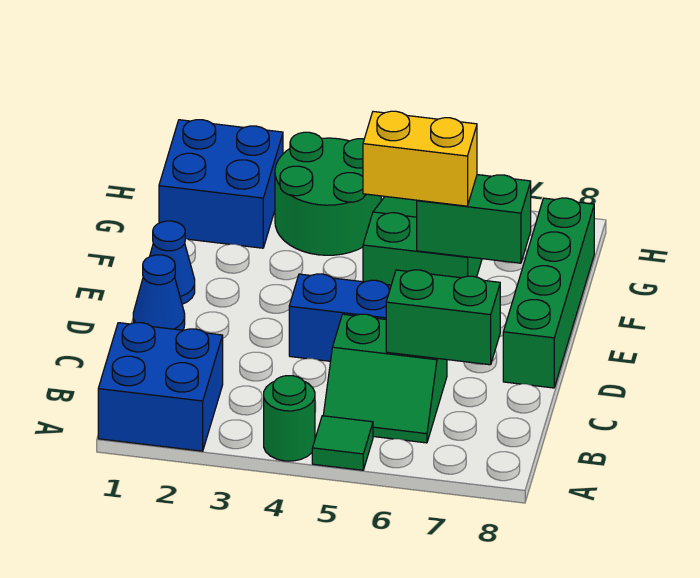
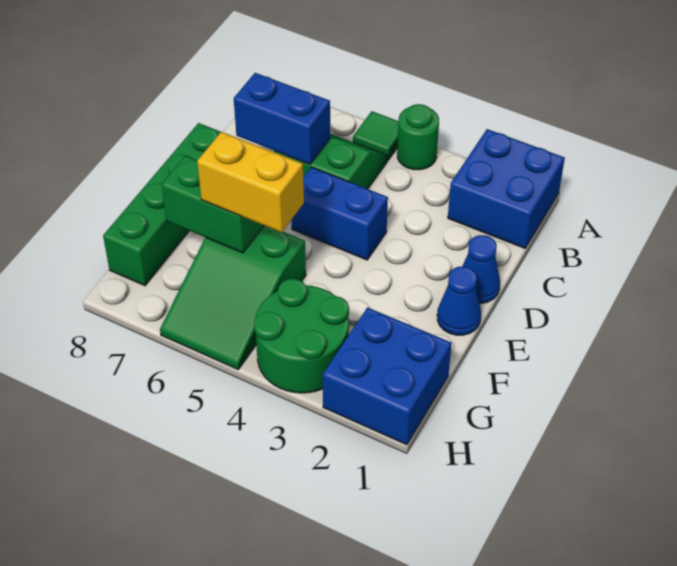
green brick C6:C7 level 2 -> blue brick C6:C7 level 2

